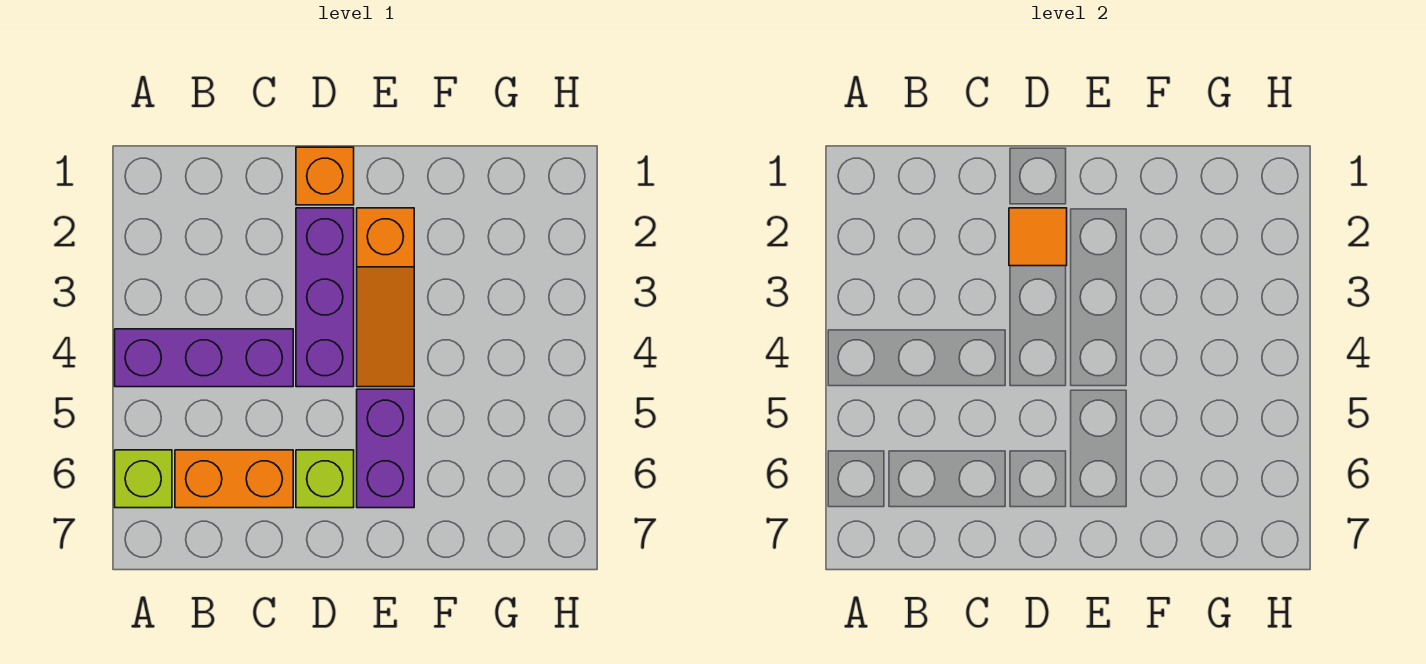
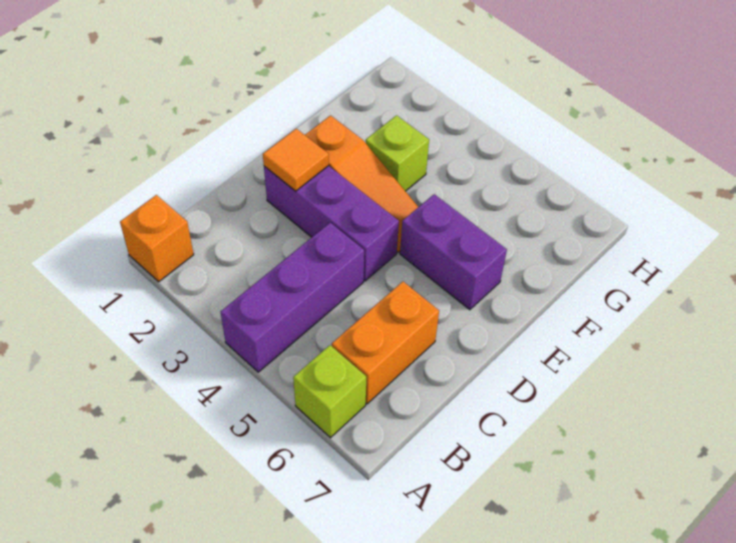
orange brick D1 level 1 -> orange brick A1 level 1
lime brick D6 level 1 -> lime brick F3 level 1

